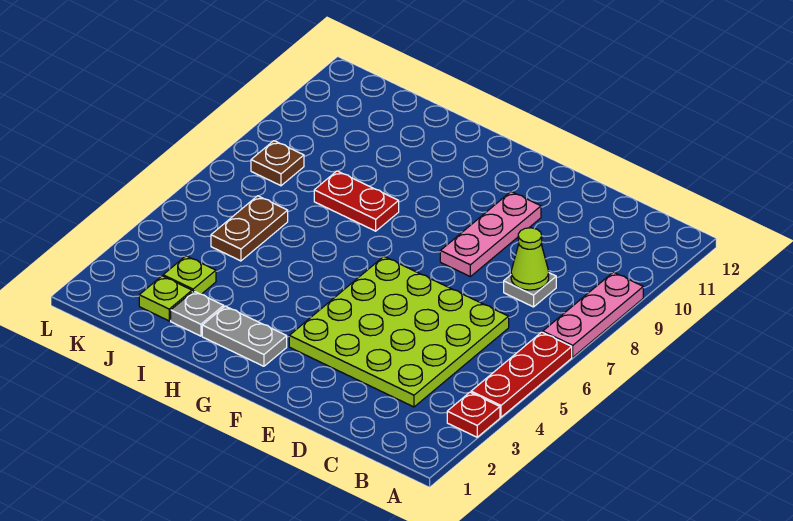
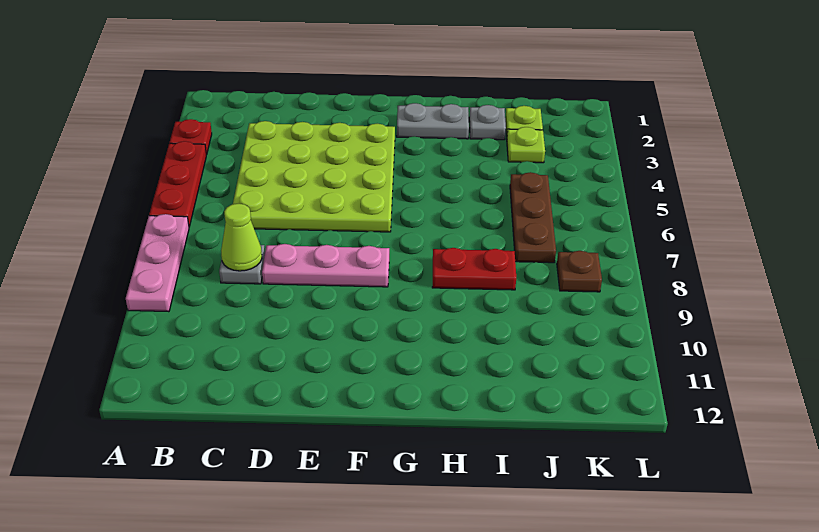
pink plate E8:E10 level 1 -> pink plate D8:F8 level 1
brown plate J5:J6 level 1 -> brown plate J5:J7 level 1

